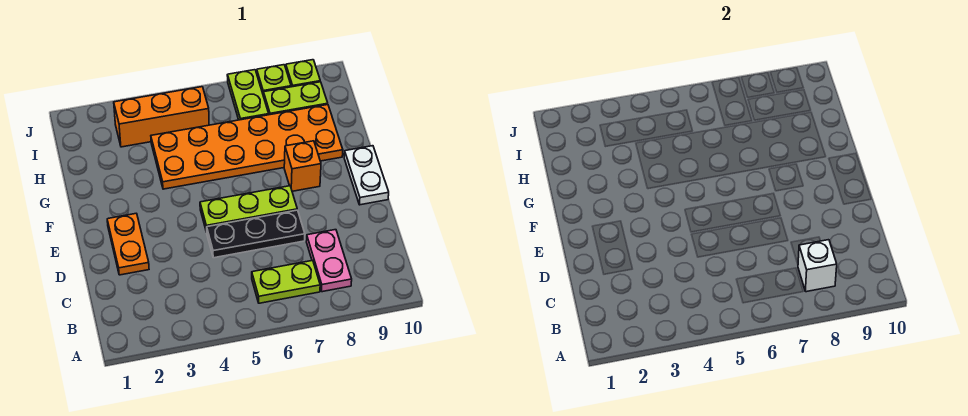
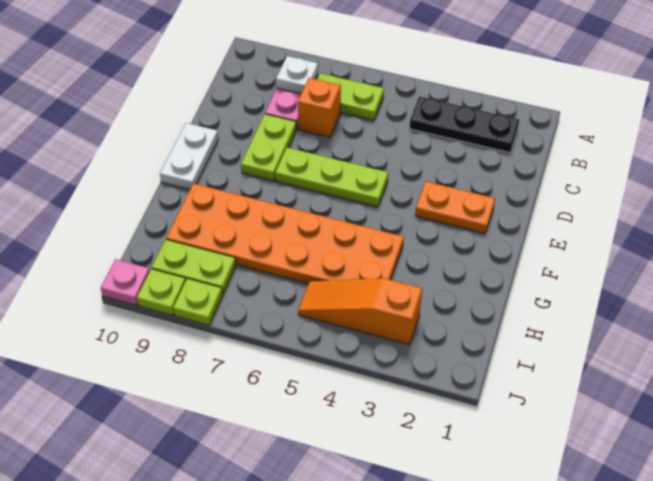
white brick B8 level 2 -> white plate B8 level 2
orange plate D2:E2 level 1 -> orange plate E2:E3 level 1
black plate D5:D7 level 1 -> black plate B2:B4 level 1
orange brick F8 level 1 -> orange brick C7 level 1
orange brick I3:I5 level 1 -> orange slope I3:I5 level 1 top 3
lime plate I7:J7 level 1 -> lime plate D8:E8 level 1
none -> pink plate J10 level 1

